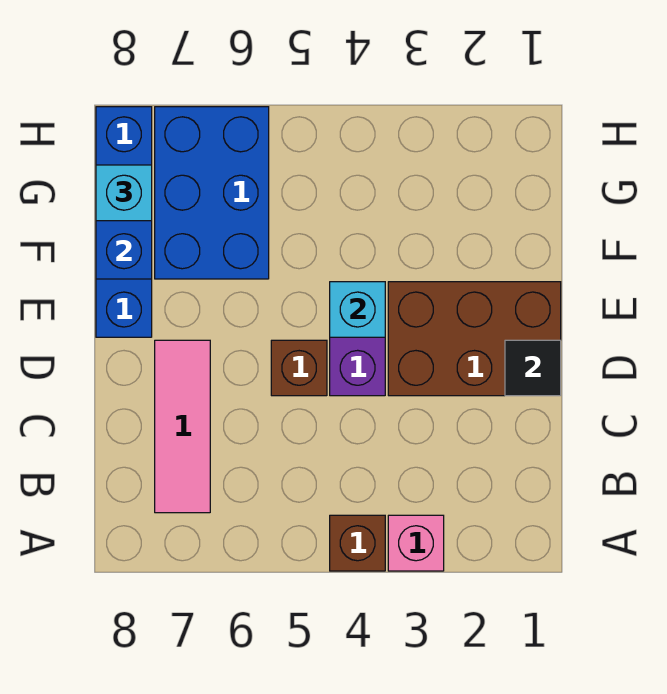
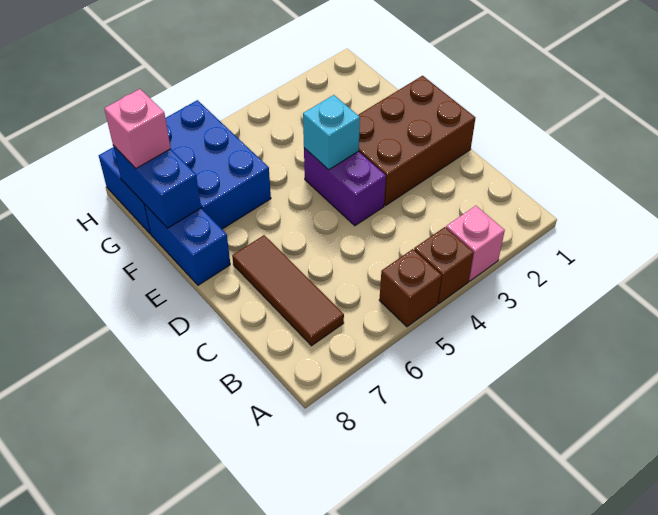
pink tile B7:D7 level 1 -> brown tile B7:D7 level 1
black tile D1 level 2 -> none
brown brick D5 level 1 -> brown brick A5 level 1
cyan brick G8 level 3 -> pink brick G8 level 3

